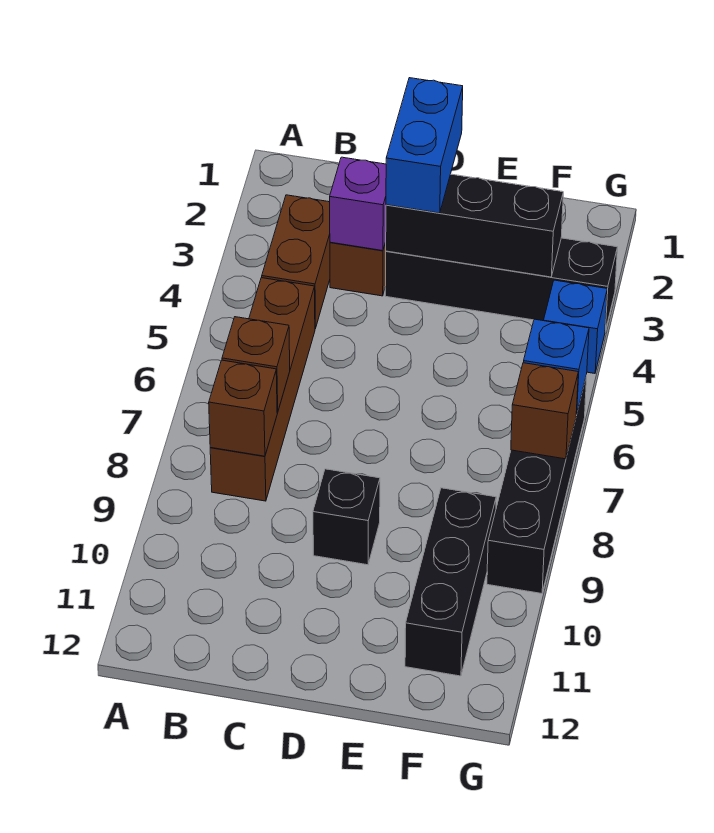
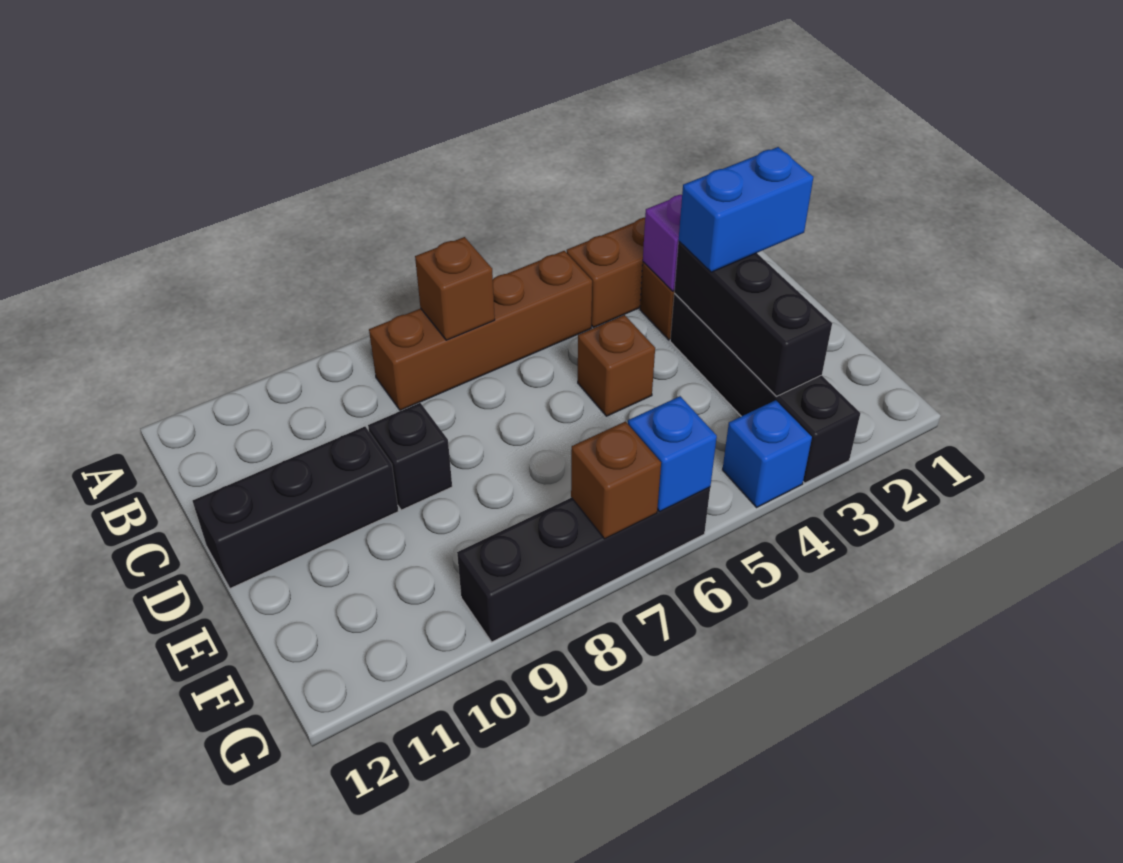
brown brick B8 level 2 -> brown brick D5 level 1
black brick F9:F11 level 1 -> black brick D10:D12 level 1

